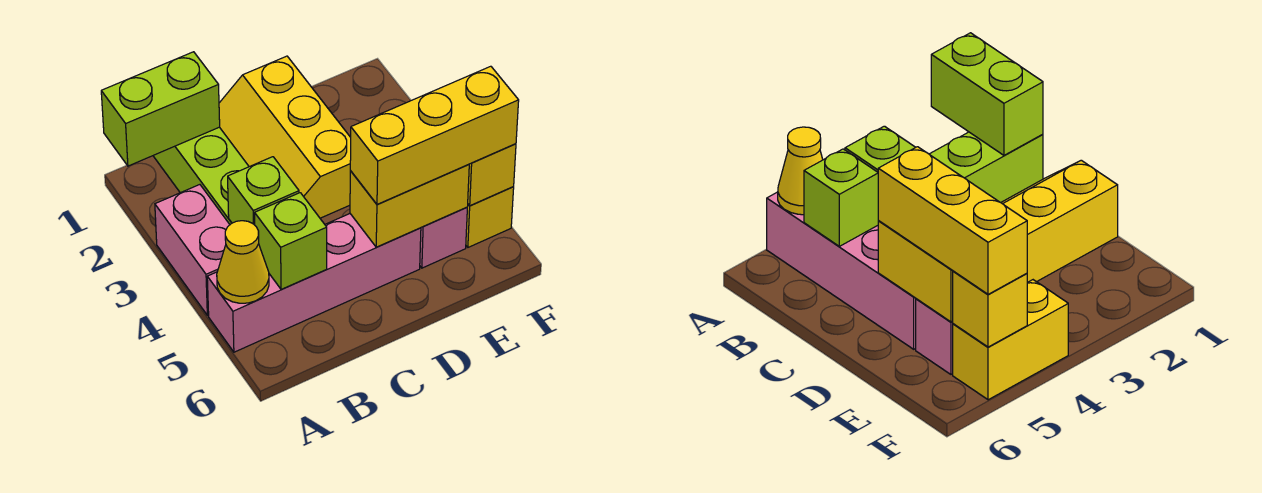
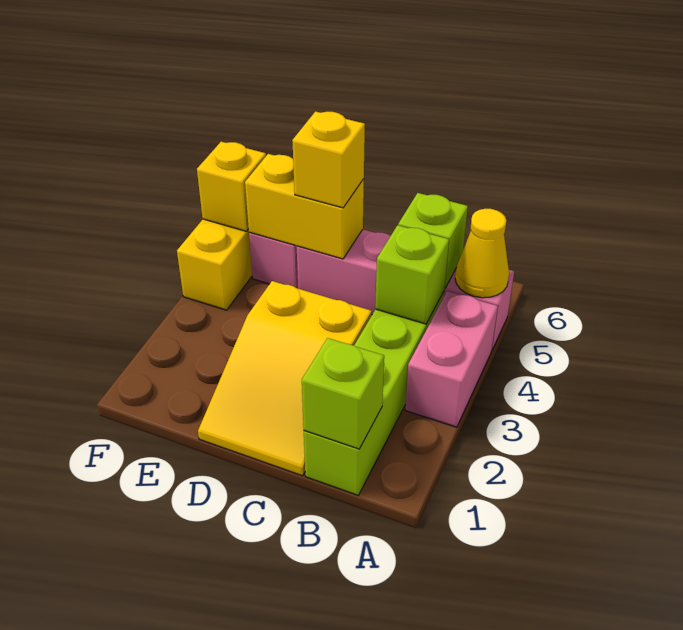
lime brick A1:B1 level 2 -> lime brick B1 level 2
yellow slope C1:D3 level 1 top D -> yellow slope C1:D3 level 1 top 3
yellow brick D5:F5 level 3 -> yellow brick D5 level 3

